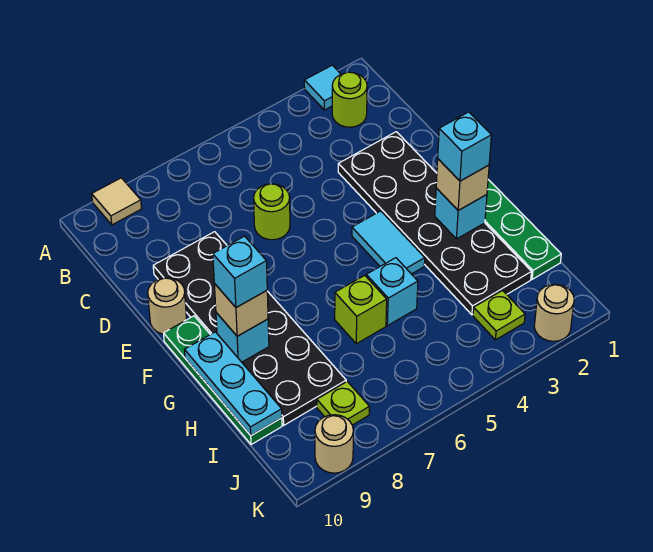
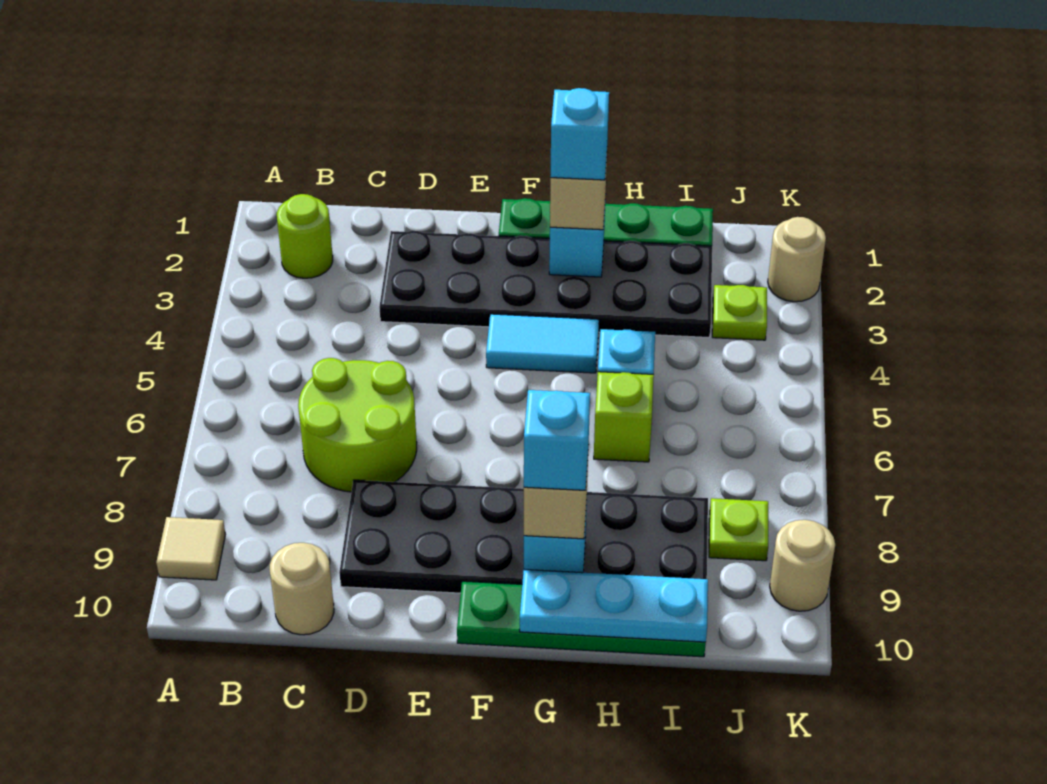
cyan tile A2 level 1 -> none
lime round brick D6 level 1 -> lime round brick C6:D7 level 1
tan round brick E10 level 1 -> tan round brick C10 level 1

